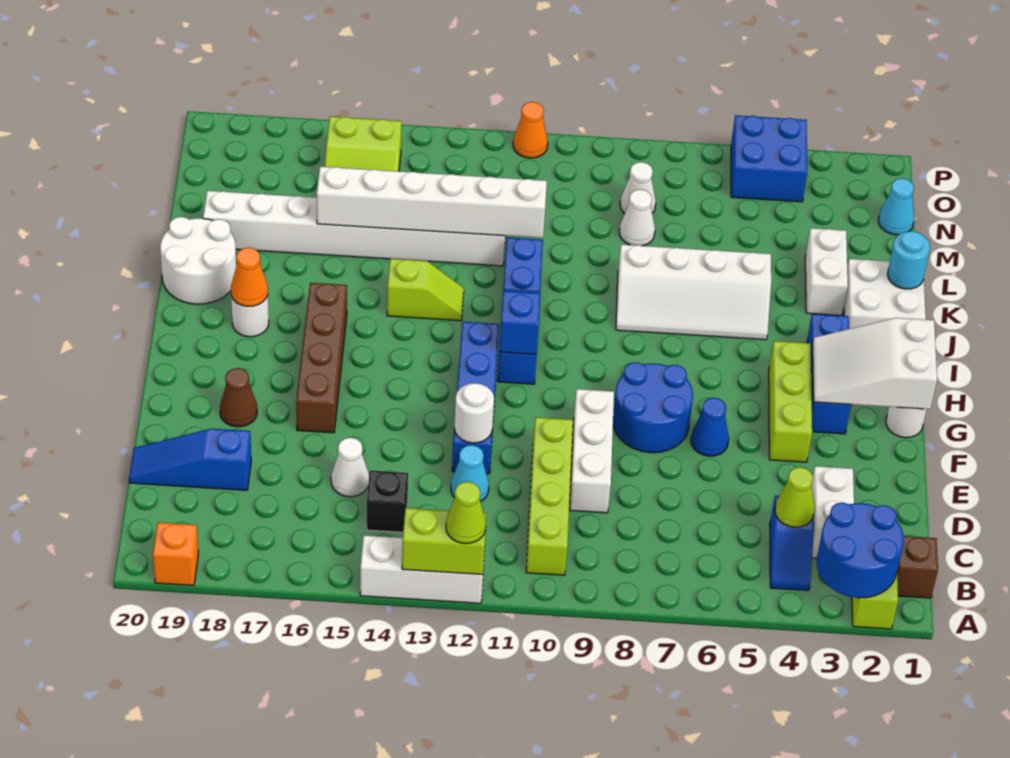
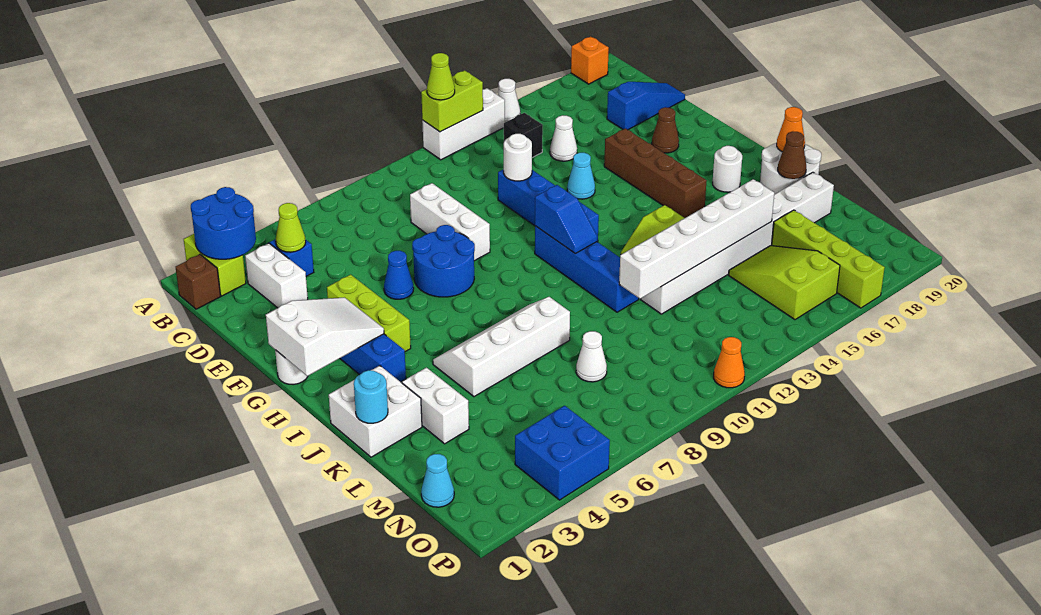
lime brick B10:E10 level 1 -> lime brick M17:P17 level 1
cyan cone D12 level 1 -> cyan cone F14 level 1
orange cone I18 level 2 -> orange cone J20 level 2
none -> brown cone K19 level 2
white cone N8 level 1 -> white cone A15 level 1

